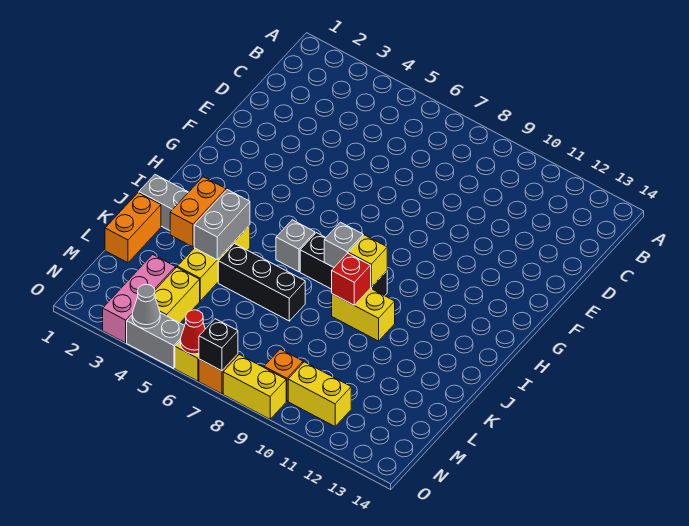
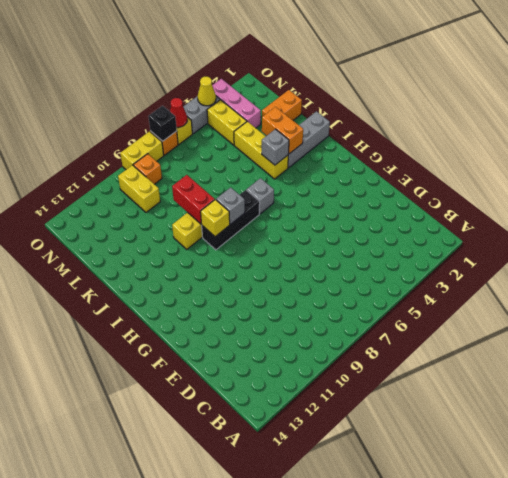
grey brick J4:K4 level 2 -> grey brick J4 level 2
red brick J9 level 2 -> red brick J9:K9 level 2
orange brick K1:L1 level 1 -> orange brick L1:L2 level 1
black brick K5:K7 level 1 -> none
yellow brick N10:N11 level 1 -> yellow brick M10:N10 level 1
grey cone O4 level 2 -> yellow cone O4 level 2

